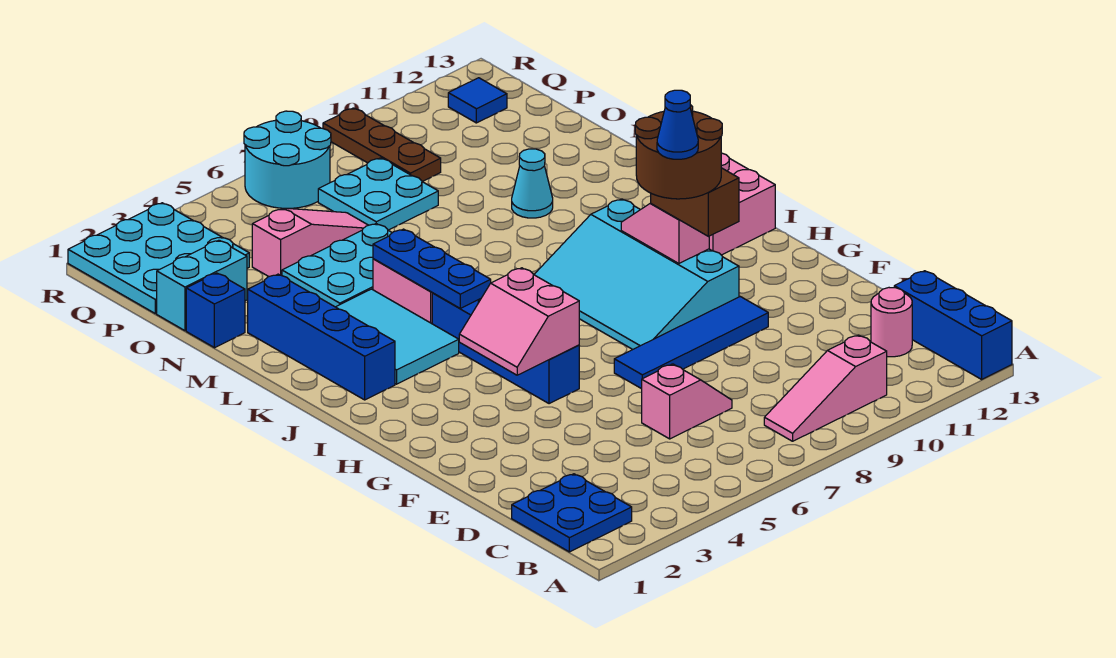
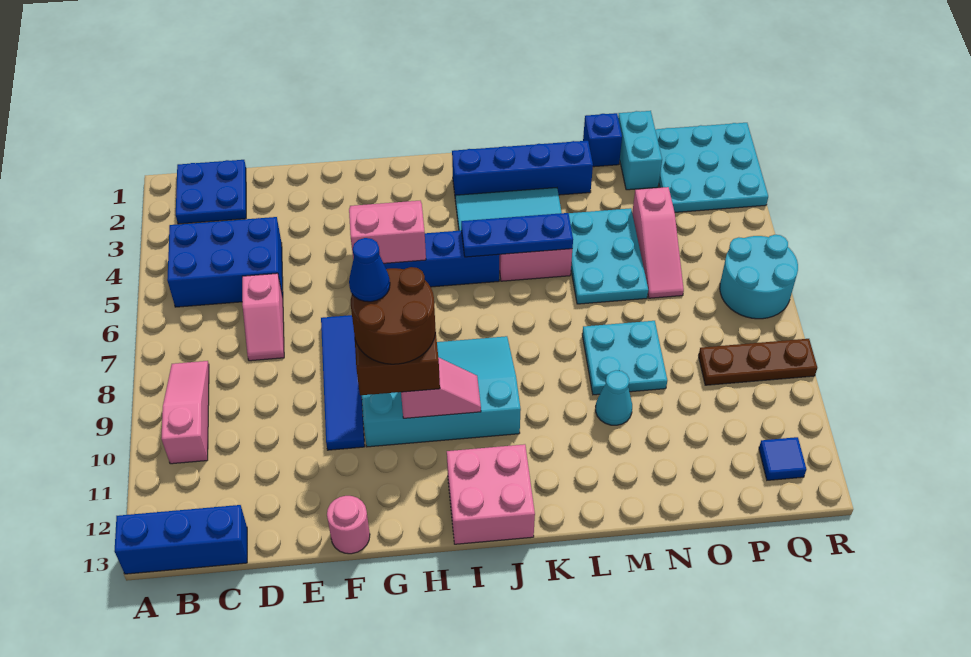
none -> blue brick B4:D5 level 1
pink round brick C12 level 1 -> pink round brick F13 level 1
cyan plate O7:P8 level 1 -> cyan plate M8:N9 level 1

